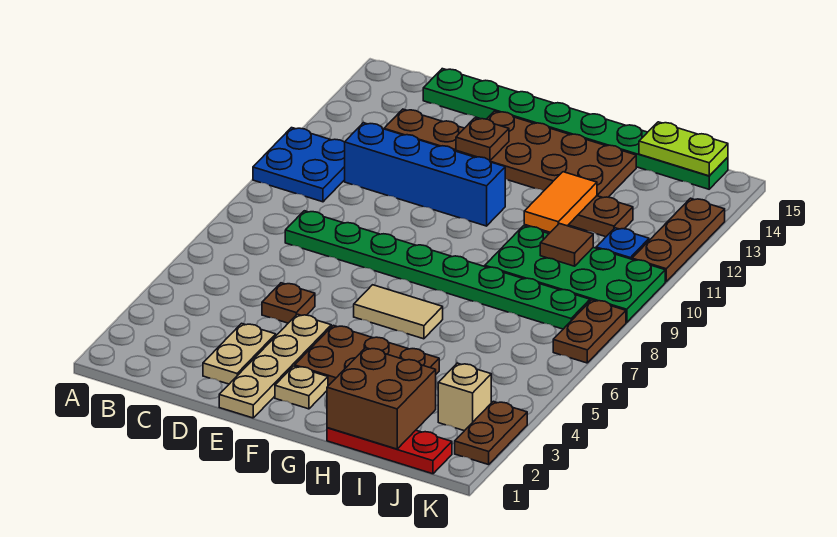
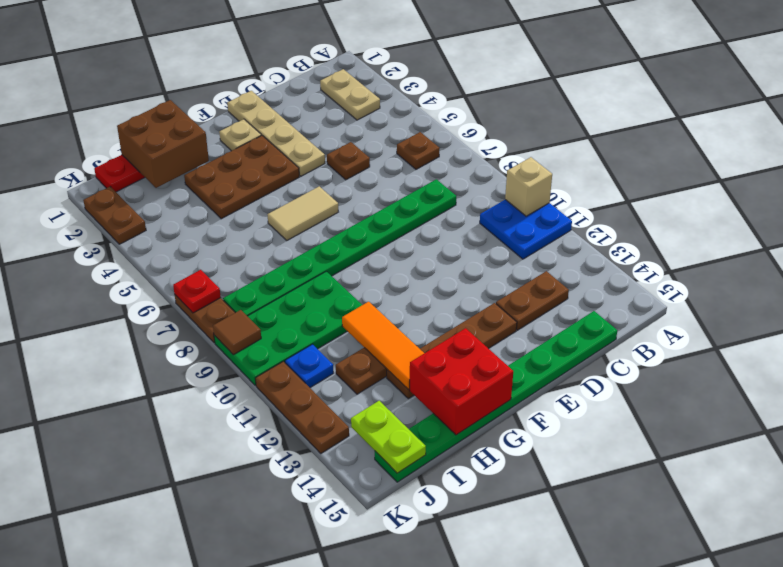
blue brick C11:F11 level 1 -> none
tan plate D2:D3 level 1 -> tan plate B2:B3 level 1
brown plate E13:H14 level 1 -> brown plate E13:H13 level 1
brown plate E13 level 2 -> brown plate B6 level 1
none -> red brick G14:H15 level 2
orange tile H11:H12 level 2 -> orange tile H11:H13 level 2
brown tile I10 level 2 -> brown tile K9 level 2
lime plate I15:J15 level 2 -> lime plate J14:J15 level 2
tan brick J3 level 1 -> tan brick A10 level 2
none -> red plate K7 level 2

